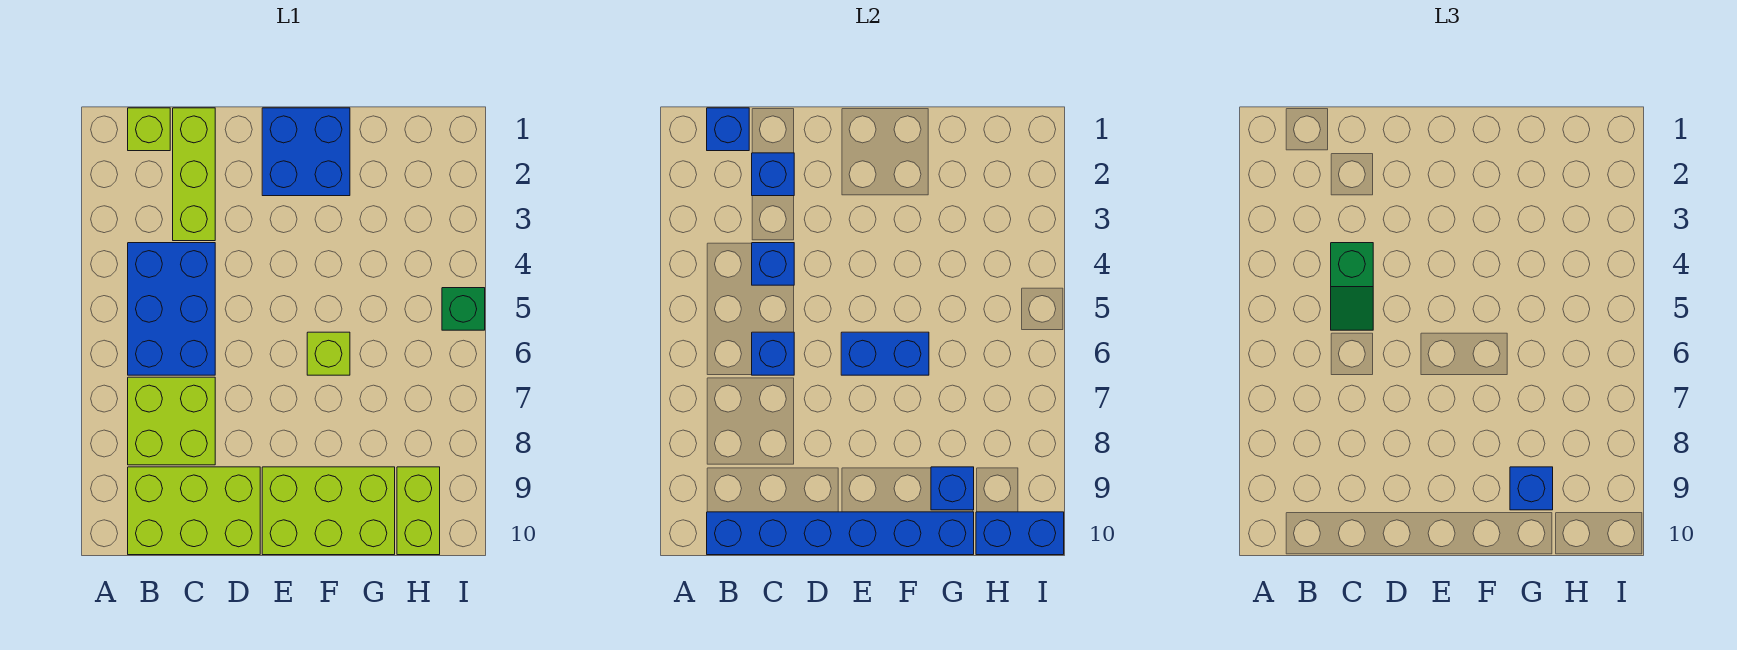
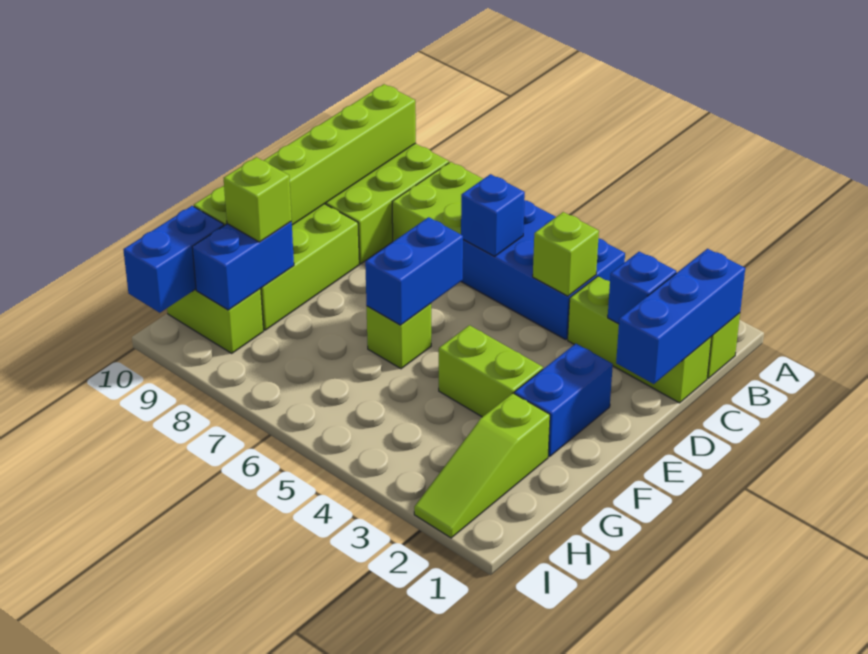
blue brick B1 level 2 -> blue brick B1:D1 level 2
blue brick B10:G10 level 2 -> lime brick B10:G10 level 2
blue brick C4 level 2 -> lime brick C4 level 2
green slope C4:C5 level 3 top 4 -> none
blue brick E1:F2 level 1 -> blue brick E2:F2 level 1
none -> lime brick F3:F4 level 1
none -> lime slope G2:I2 level 1 top G
blue brick G9 level 2 -> blue brick G9:H9 level 2
blue brick G9 level 3 -> lime brick G9 level 3
green brick I5 level 1 -> none

